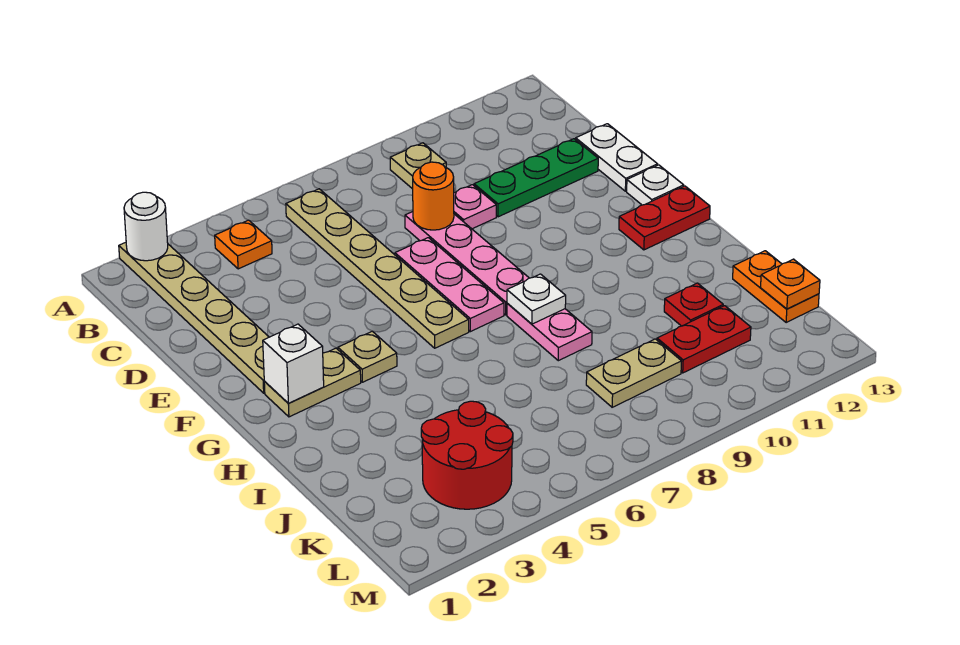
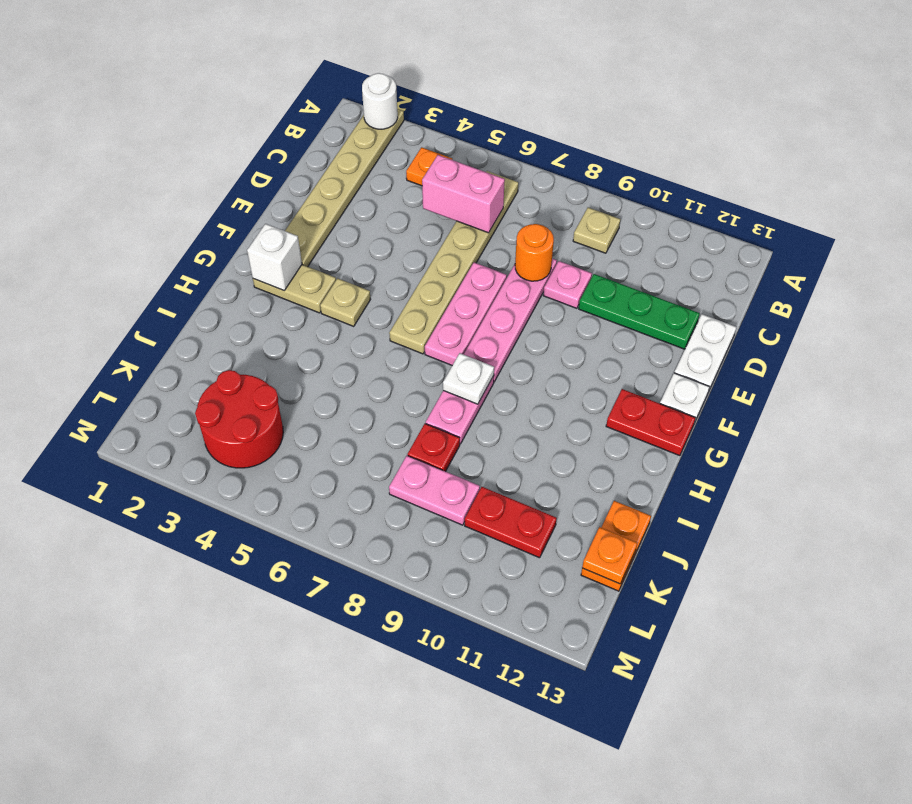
none -> pink brick C5:C6 level 2
red plate J11 level 1 -> red plate J8 level 1
tan plate K8:K9 level 1 -> pink plate K8:K9 level 1

